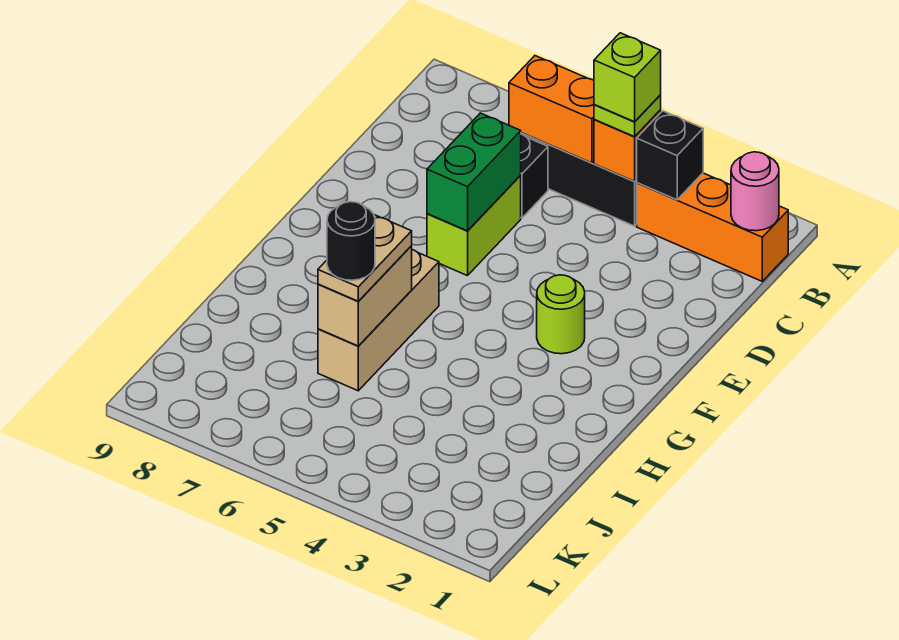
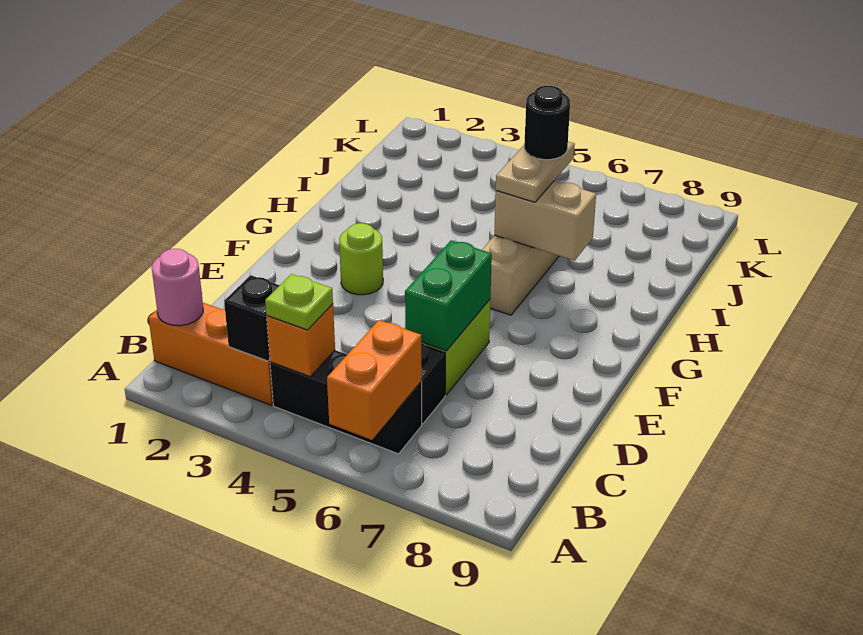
lime brick B4 level 4 -> none
orange brick B5:B6 level 2 -> orange brick A6:B6 level 2
tan brick H6:I6 level 2 -> tan brick H6:H7 level 2

